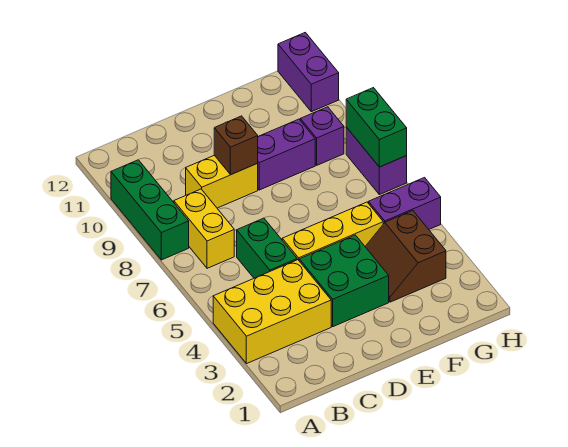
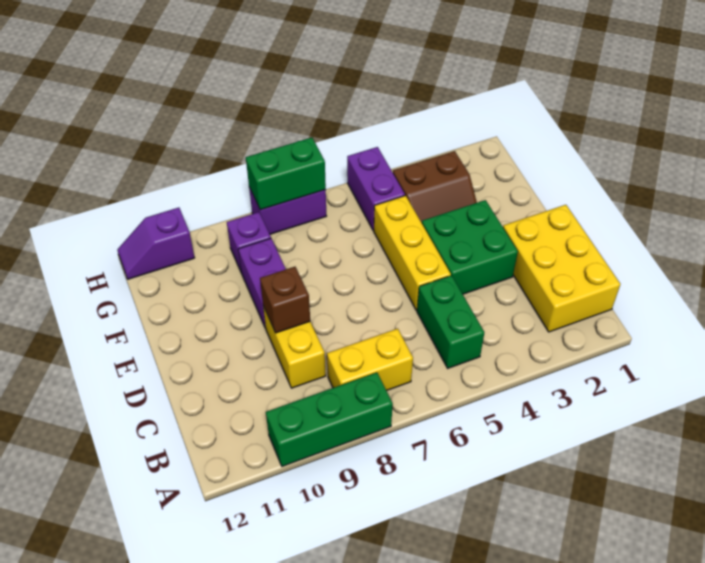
yellow brick A3:C4 level 1 -> yellow brick B1:D2 level 1
green brick C5:C6 level 1 -> green brick B5:C5 level 1
purple brick H11:H12 level 1 -> purple slope H11:H12 level 1 top 11

